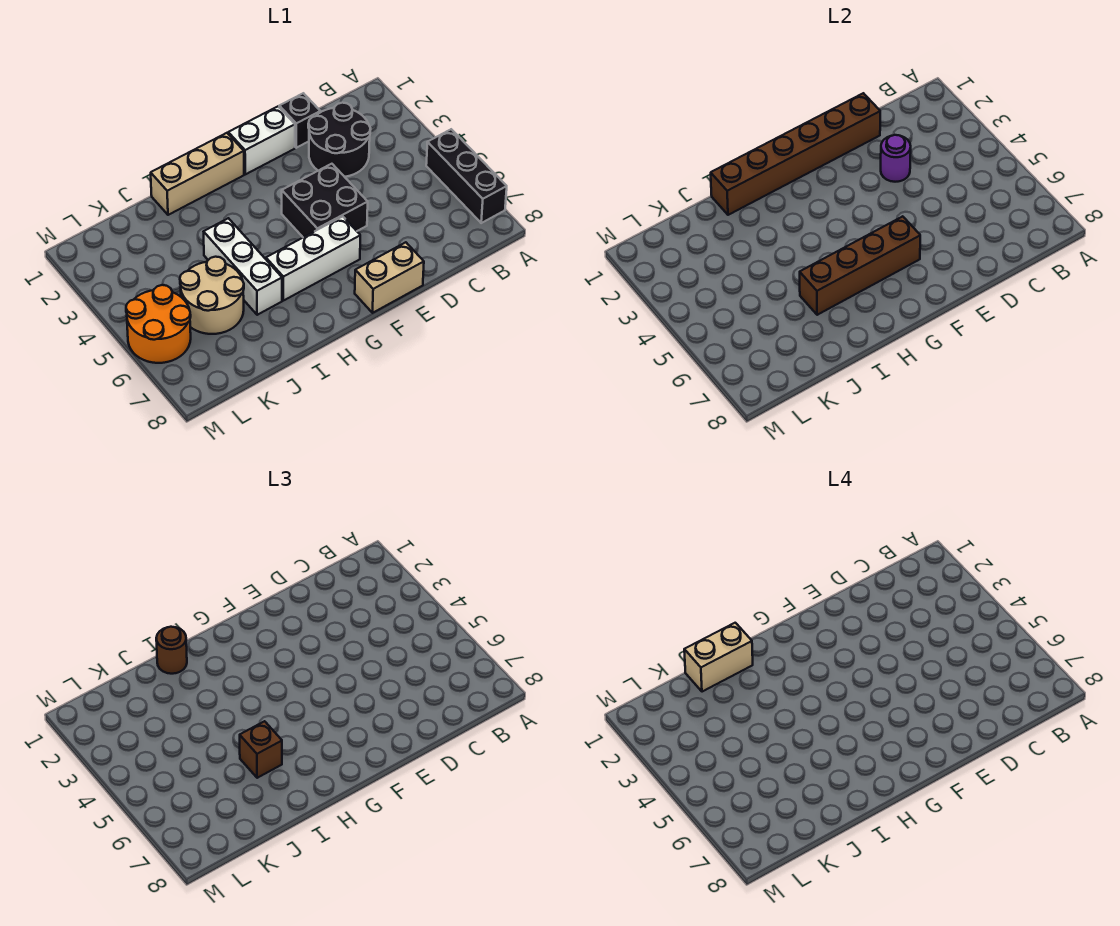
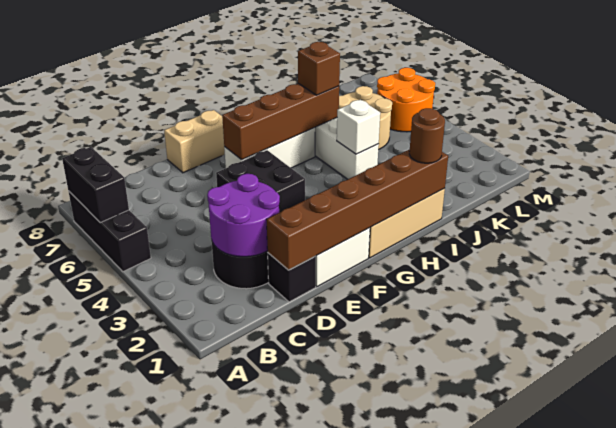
none -> black brick A6:A7 level 2
purple round brick D3 level 2 -> purple round brick C2:D3 level 2
tan brick I1:J1 level 4 -> none
none -> white brick I4 level 2

